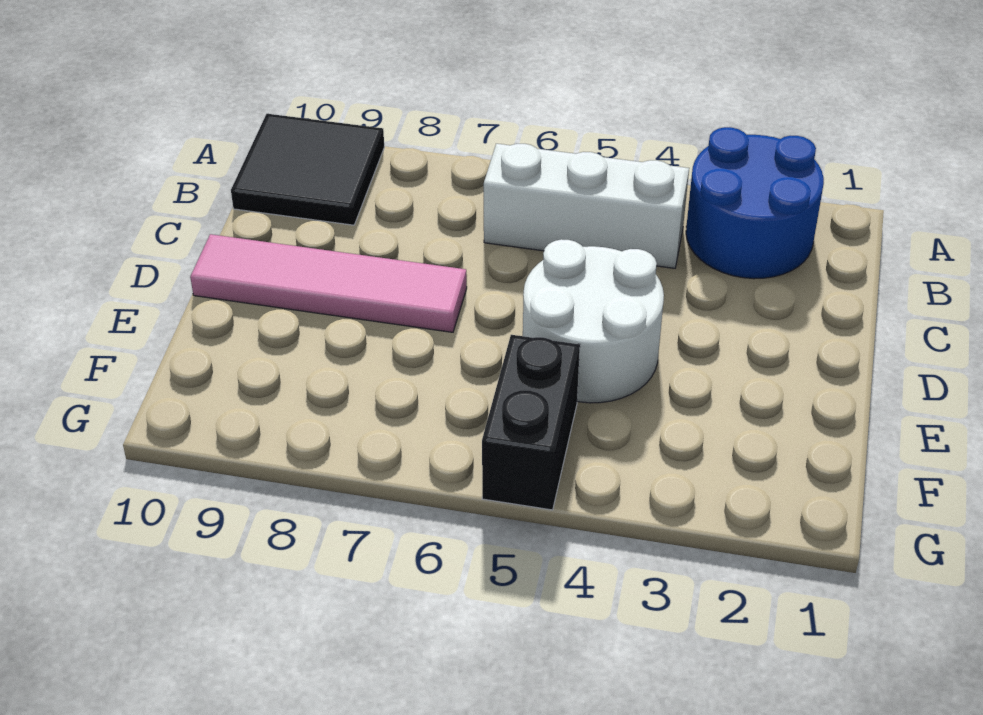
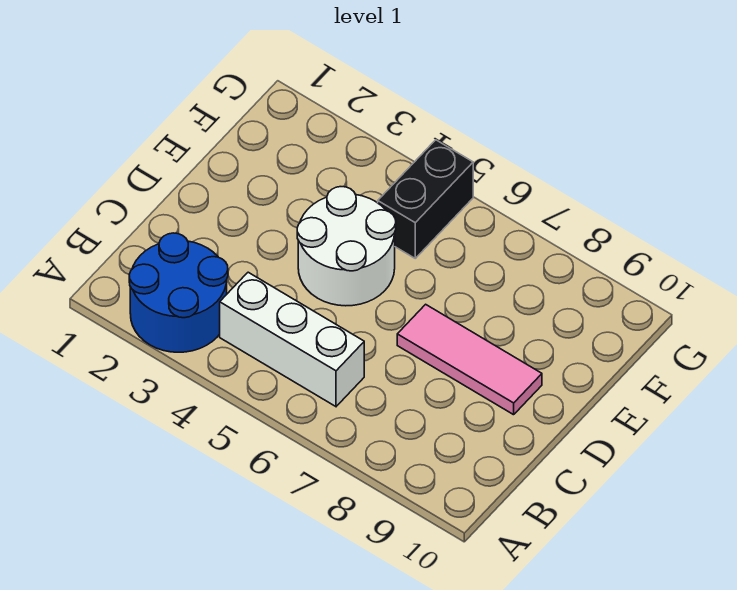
black tile A9:B10 level 1 -> none
pink tile D7:D10 level 1 -> pink tile D7:D9 level 1

